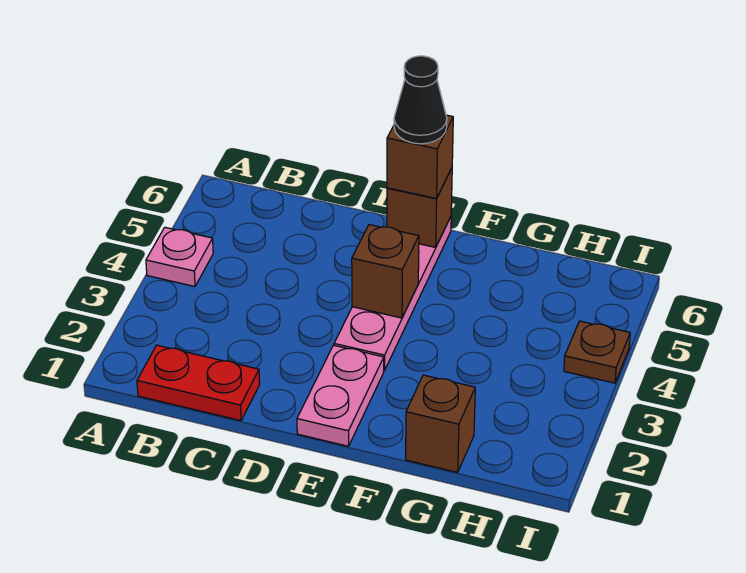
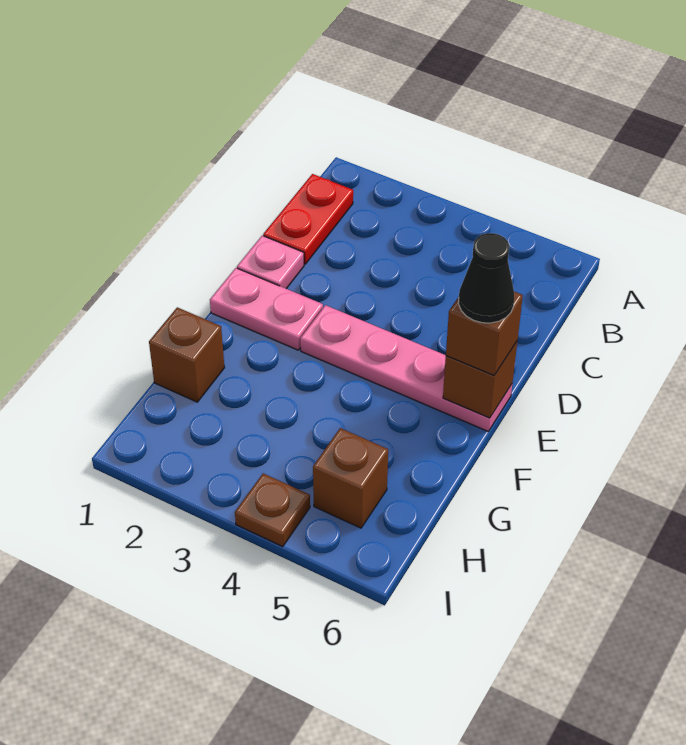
pink plate A4 level 1 -> pink plate D1 level 1
brown brick E4 level 2 -> brown brick H5 level 1

